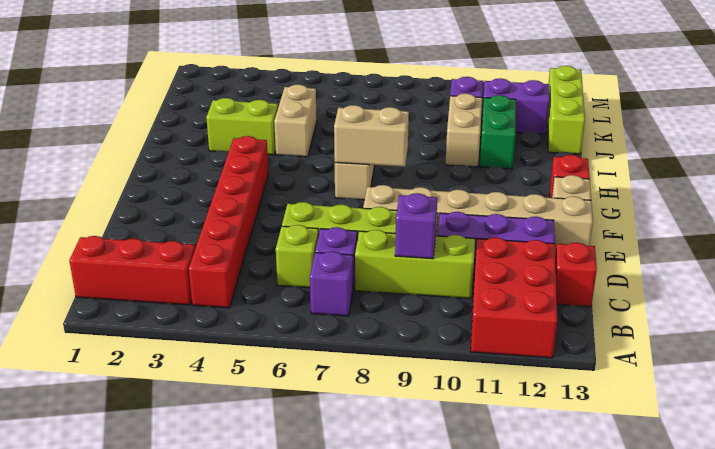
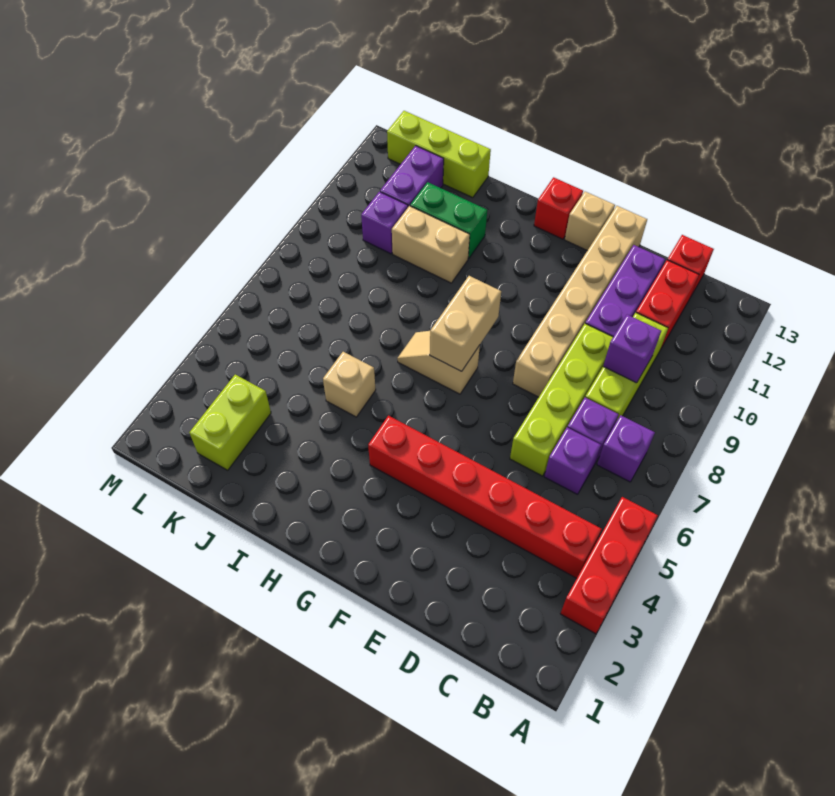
red brick A11:C12 level 1 -> red brick C11:C12 level 1
red brick B1:B3 level 1 -> red brick A3:A5 level 1
lime brick C6 level 1 -> purple brick C6 level 1
lime brick I3:I4 level 1 -> lime brick K2:K3 level 1
tan brick I5:J5 level 1 -> tan brick I5 level 1

